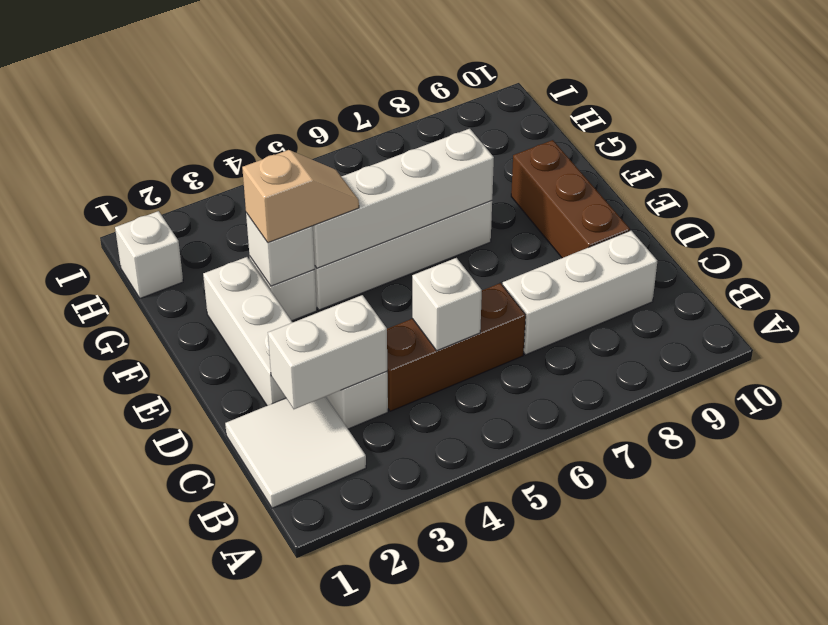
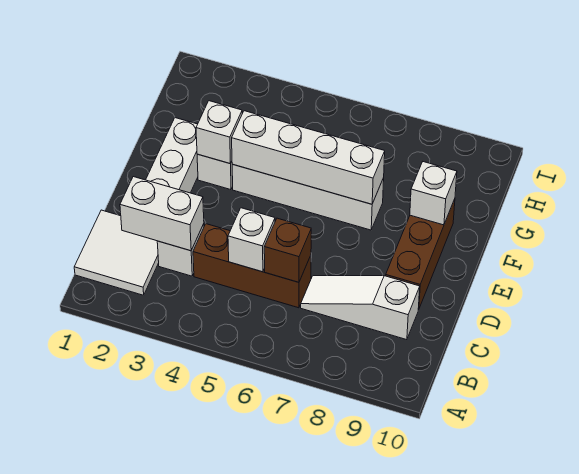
none -> brown brick C6 level 2
white brick C7:C9 level 1 -> white slope C7:C9 level 1 top 9
tan slope F3:F4 level 3 top 3 -> none
white brick H1 level 1 -> white brick F9 level 2

